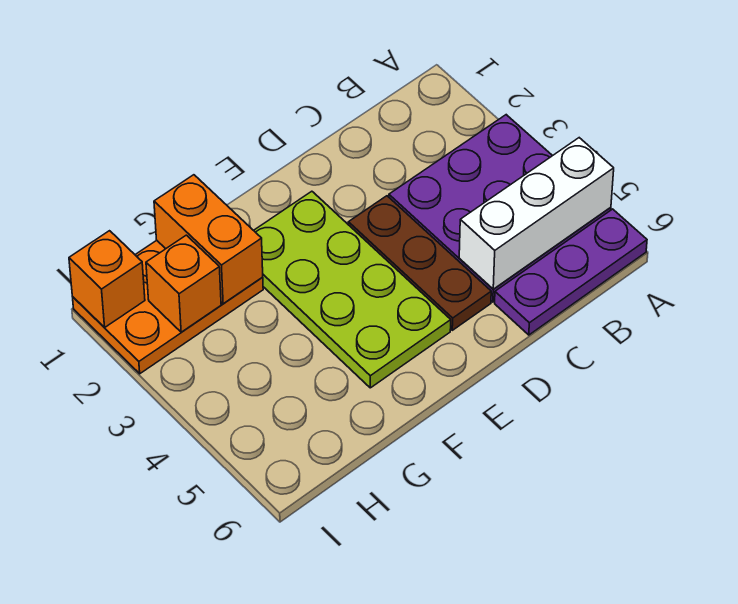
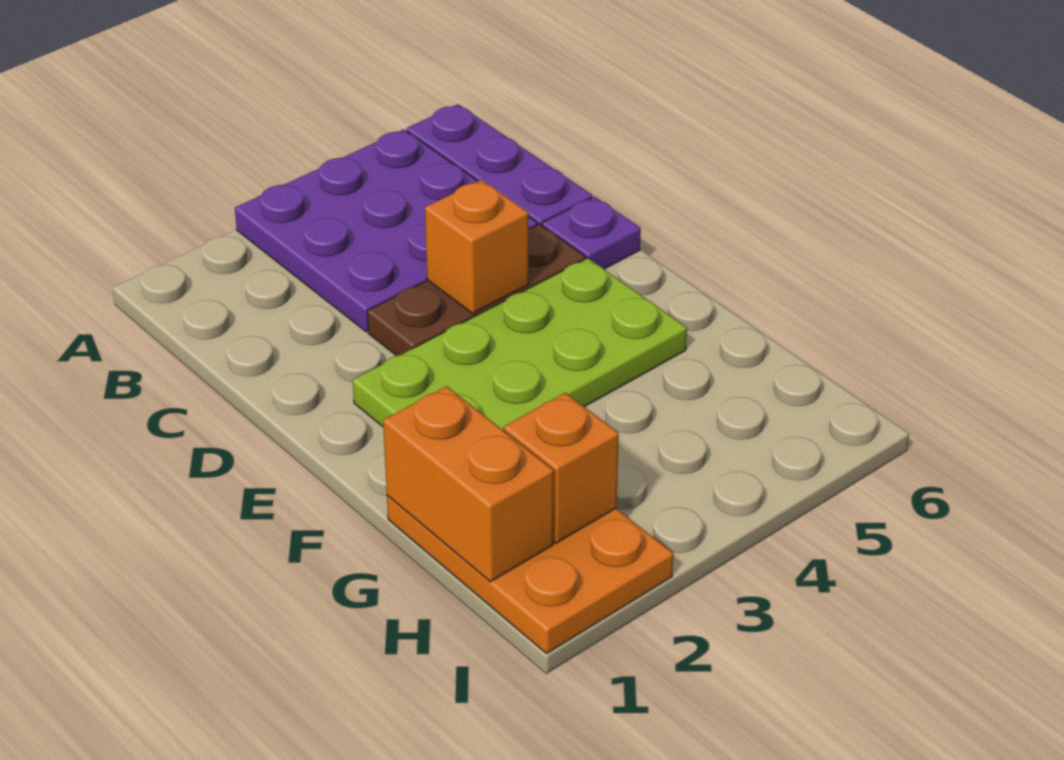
white brick A5:C5 level 2 -> none
none -> purple plate D6 level 1
orange brick G1:G2 level 2 -> orange brick G1:H1 level 2
orange brick I1 level 2 -> orange brick D4 level 2

